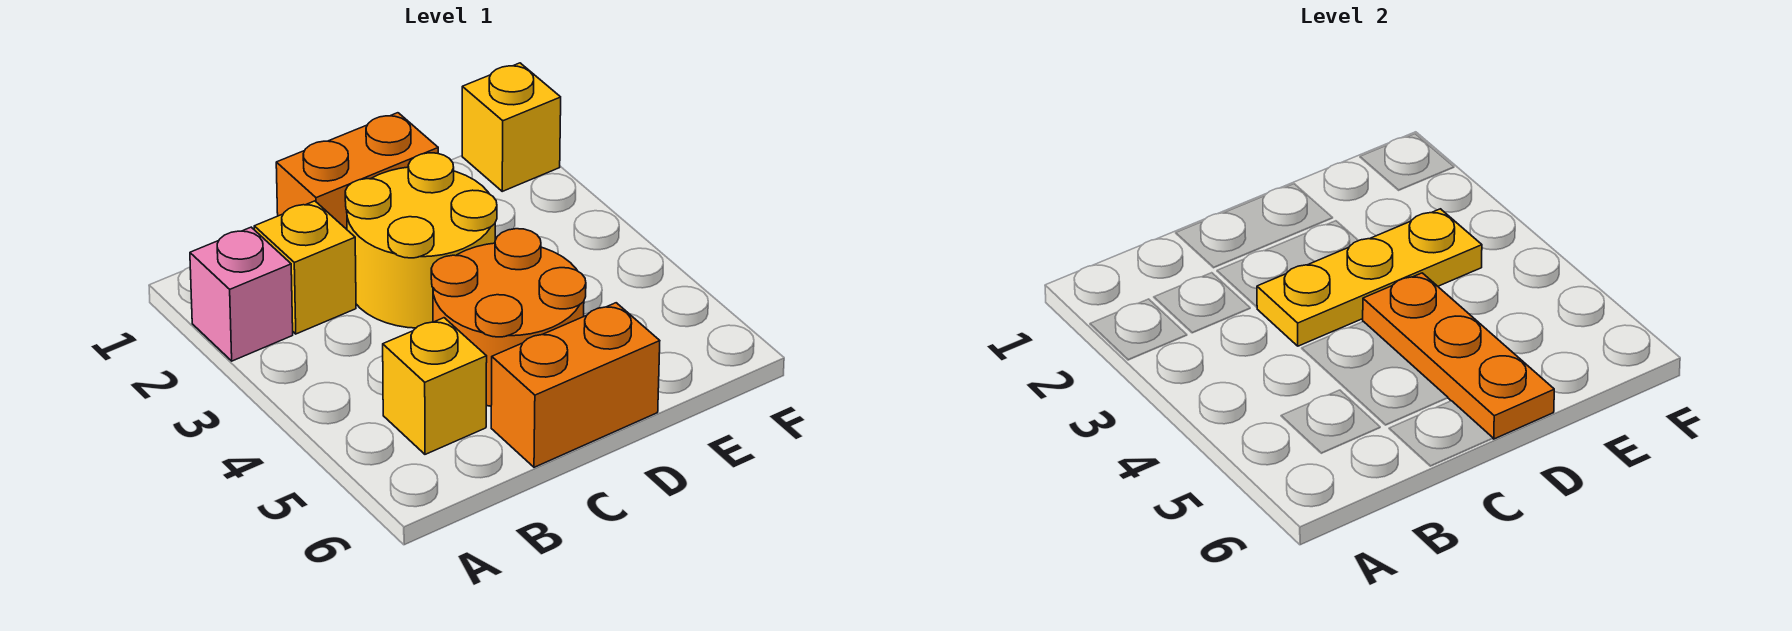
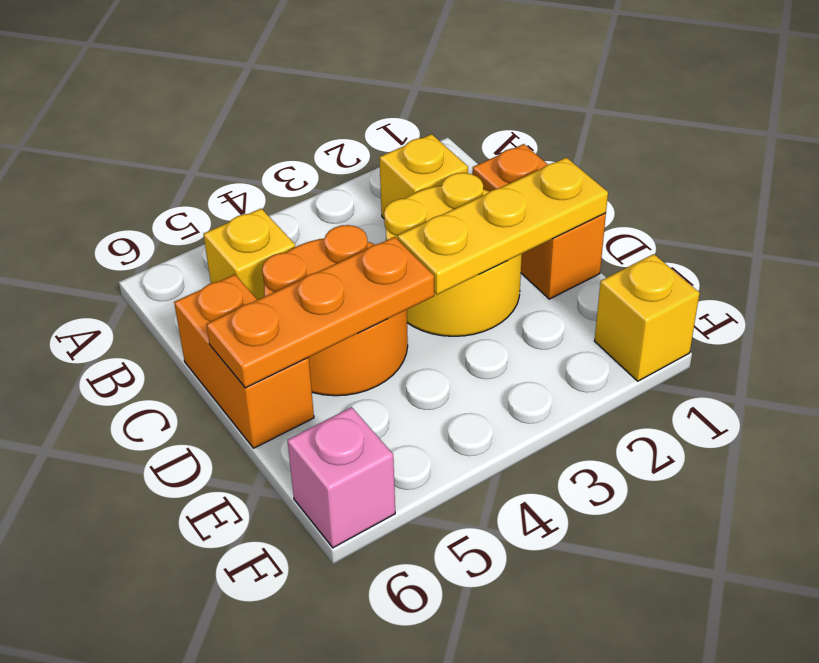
pink brick A2 level 1 -> pink brick F6 level 1
yellow plate C3:E3 level 2 -> yellow plate D1:D3 level 2

